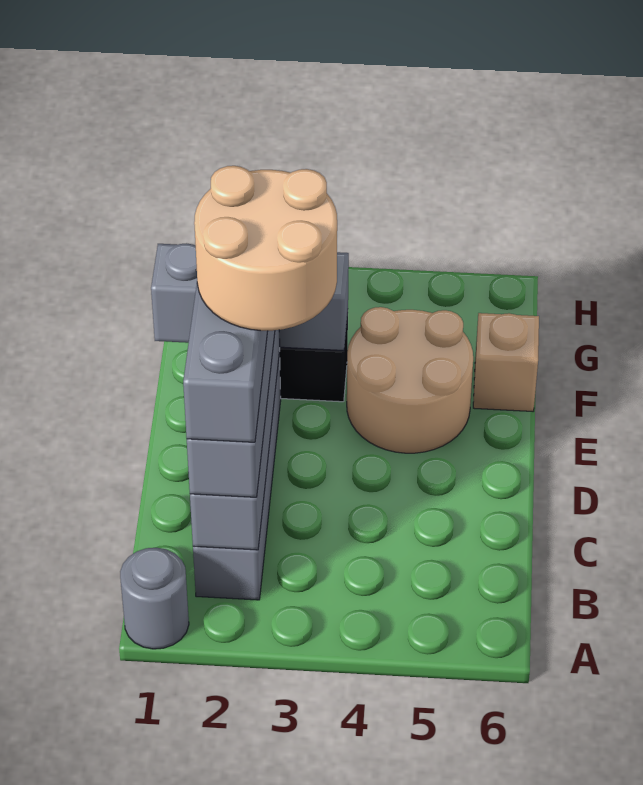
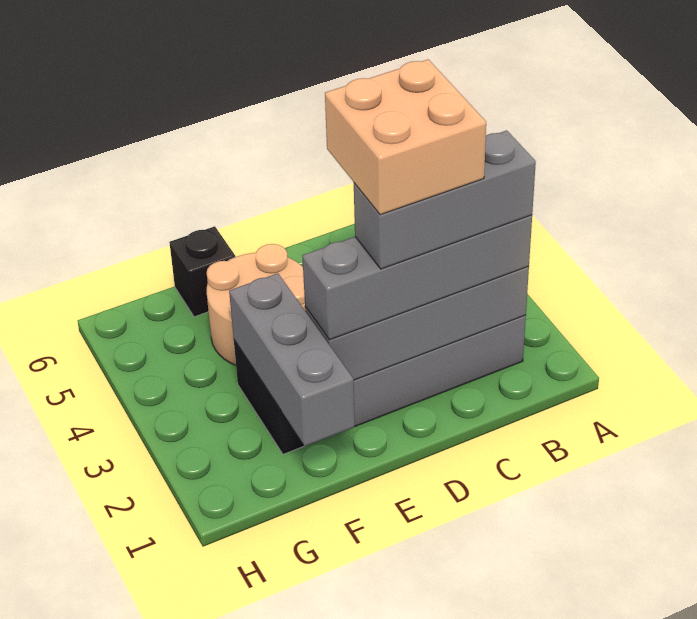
grey round brick A1 level 1 -> none
tan round brick C2:D3 level 5 -> tan brick C2:D3 level 5
tan brick F6 level 1 -> black brick F6 level 1

